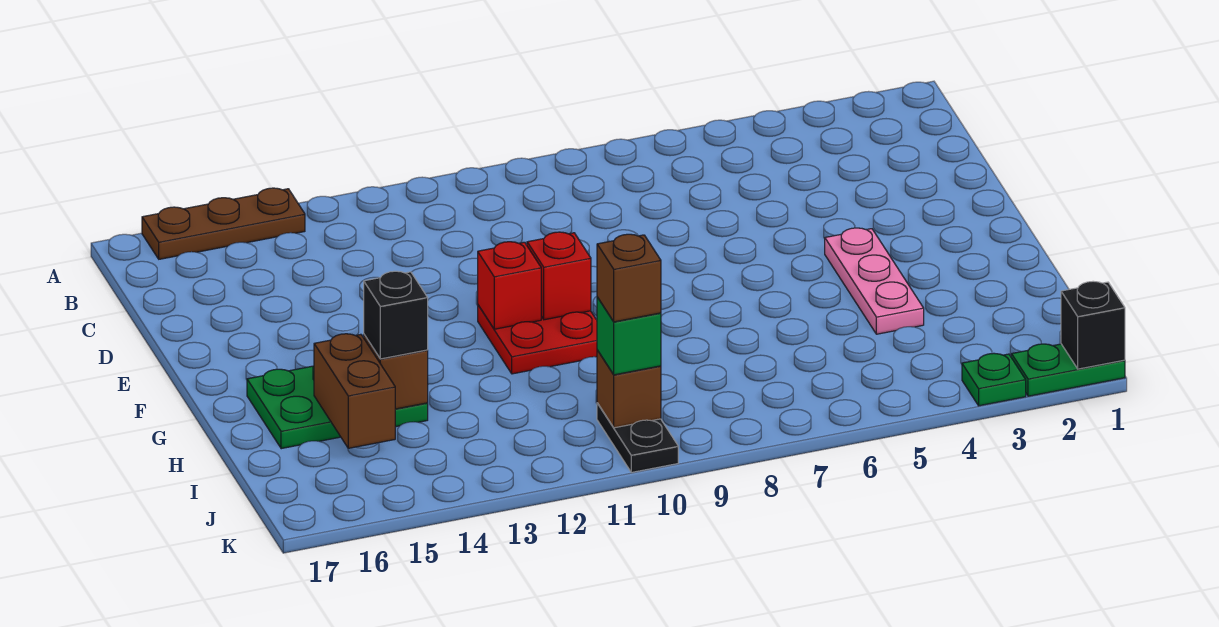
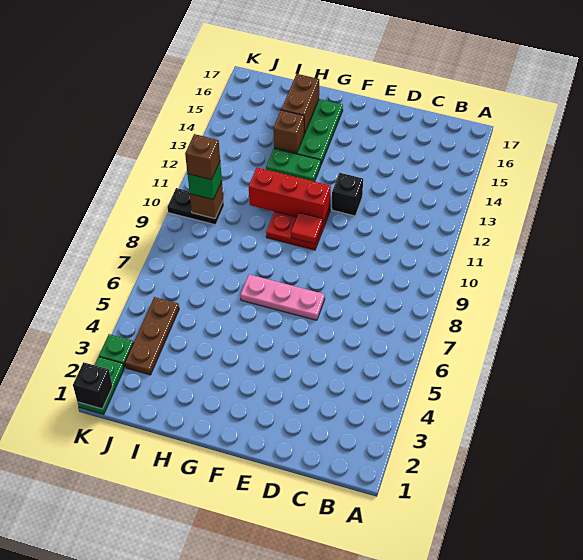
brown plate A14:A16 level 1 -> brown plate J3:J5 level 1
pink plate F4:H4 level 1 -> pink plate E7:G7 level 1
red brick F10 level 2 -> red tile F10 level 2
red brick F11 level 2 -> red brick F11:H11 level 2
none -> green plate G13:H13 level 1
black brick H14 level 3 -> black brick E12 level 1
brown brick H15:I15 level 2 -> brown brick H15:H16 level 2

